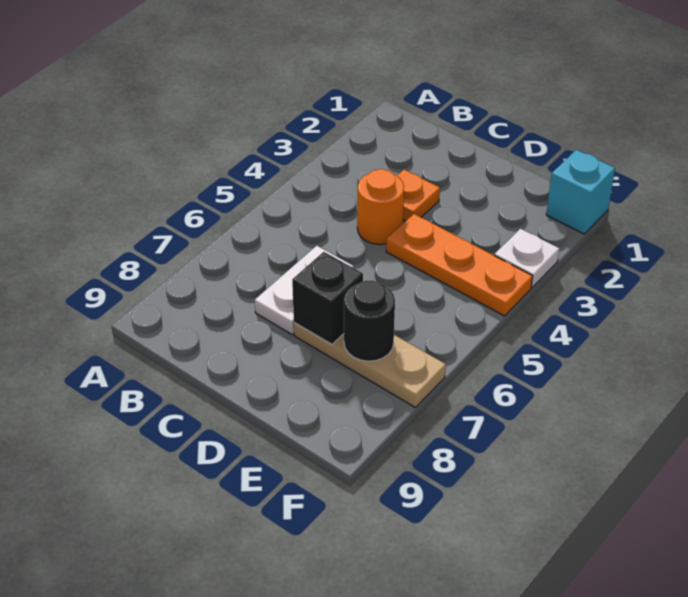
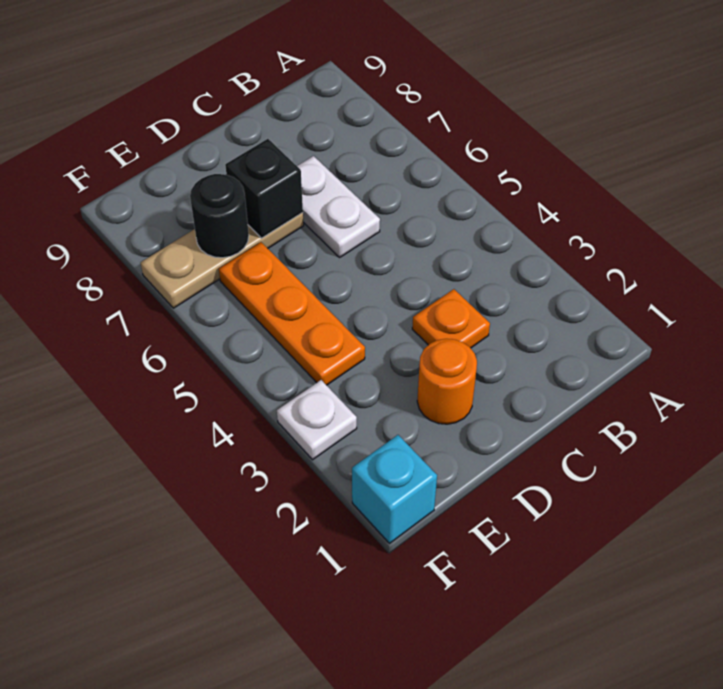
orange round brick C4 level 1 -> orange round brick D2 level 1
orange plate D4:F4 level 1 -> orange plate E4:E6 level 1

